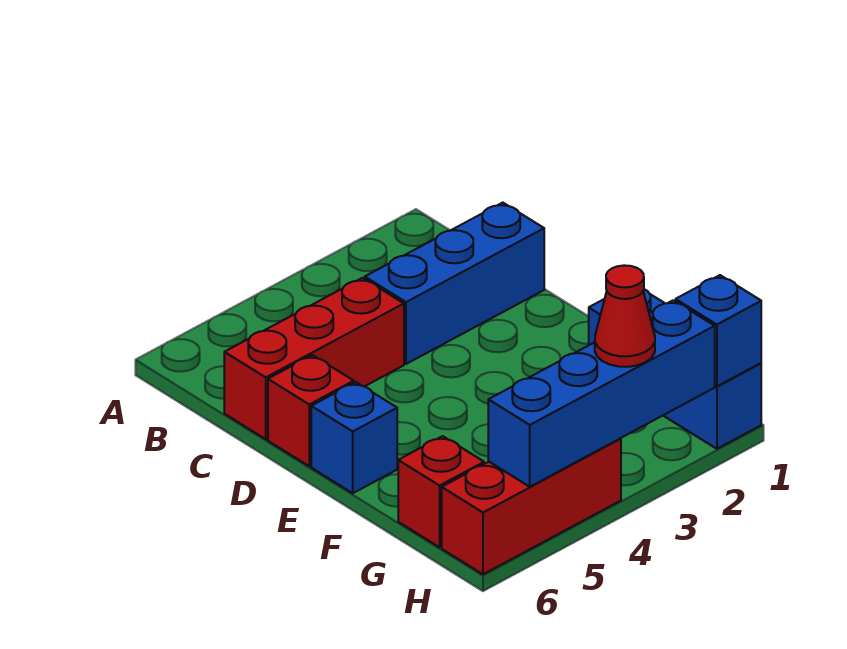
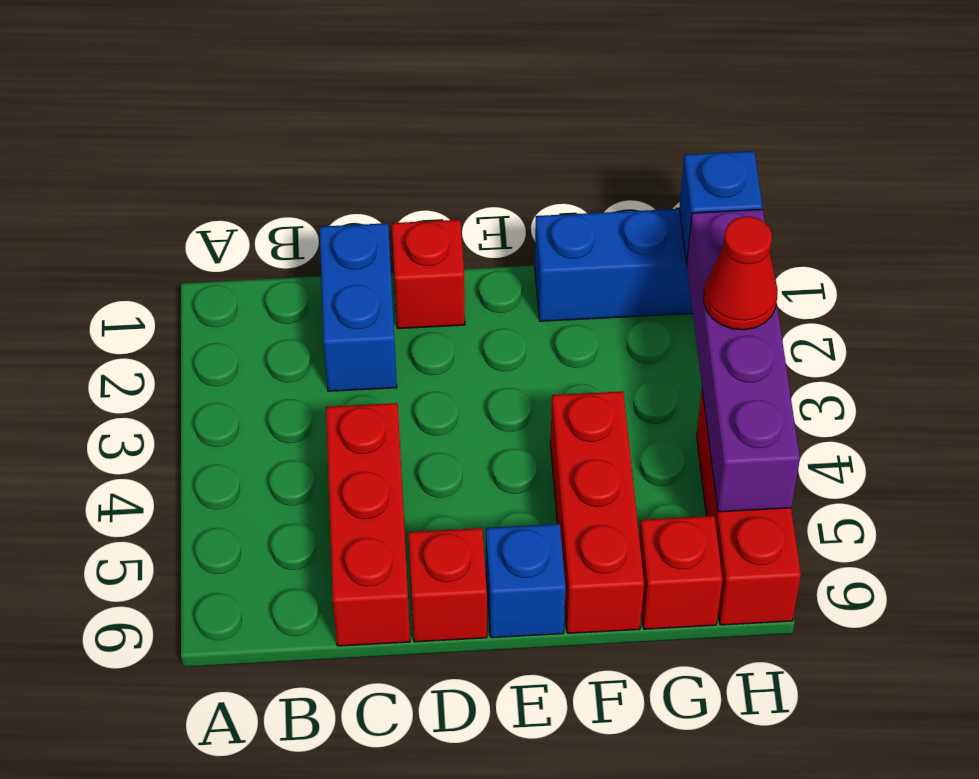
blue brick C1:C3 level 1 -> blue brick C1:C2 level 1
none -> red brick D1 level 1
none -> red brick F4:F6 level 1
blue brick H2:H5 level 2 -> purple brick H2:H5 level 2

